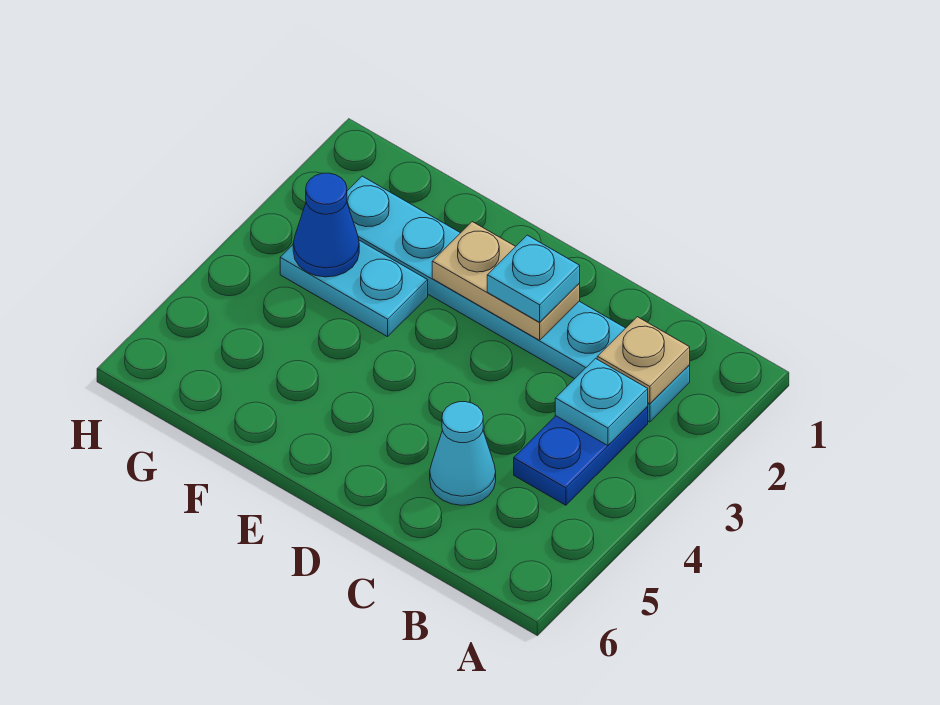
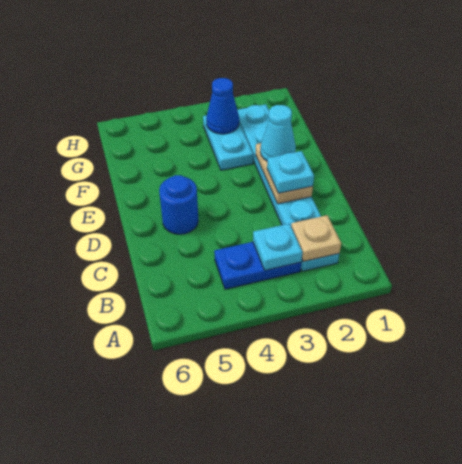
cyan cone C5 level 1 -> cyan cone E2 level 3
none -> blue round brick D5 level 1

